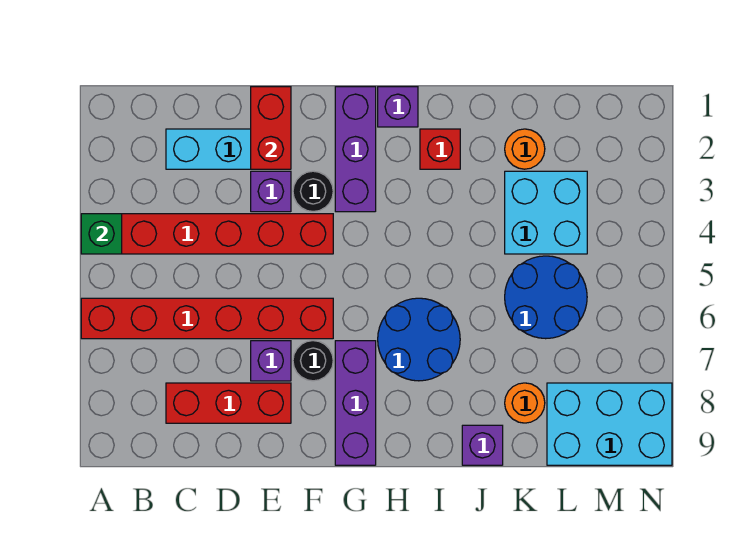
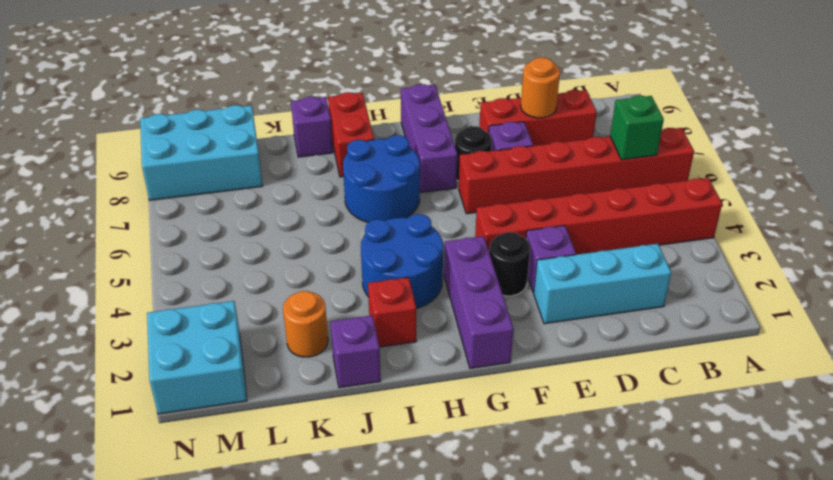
green brick A4 level 2 -> green brick B6 level 2
red brick E1:E2 level 2 -> red brick I8:I9 level 1
purple brick H1 level 1 -> purple brick J1 level 1
cyan brick K3:L4 level 1 -> cyan brick M1:N2 level 1
blue round brick K5:L6 level 1 -> blue round brick H3:I4 level 1
orange round brick K8 level 1 -> orange round brick D8 level 2

